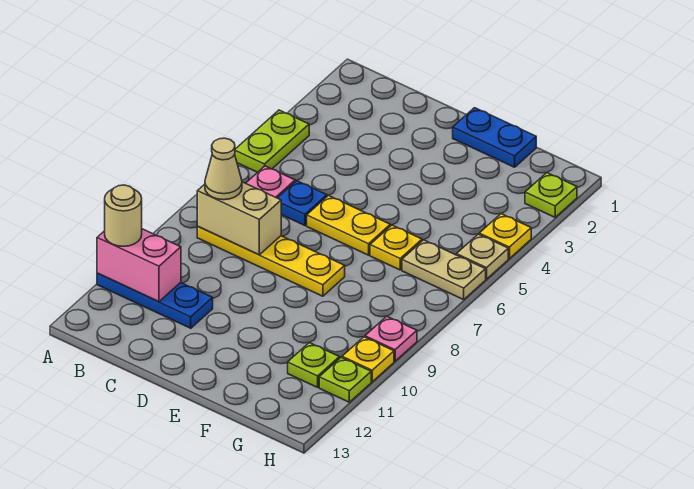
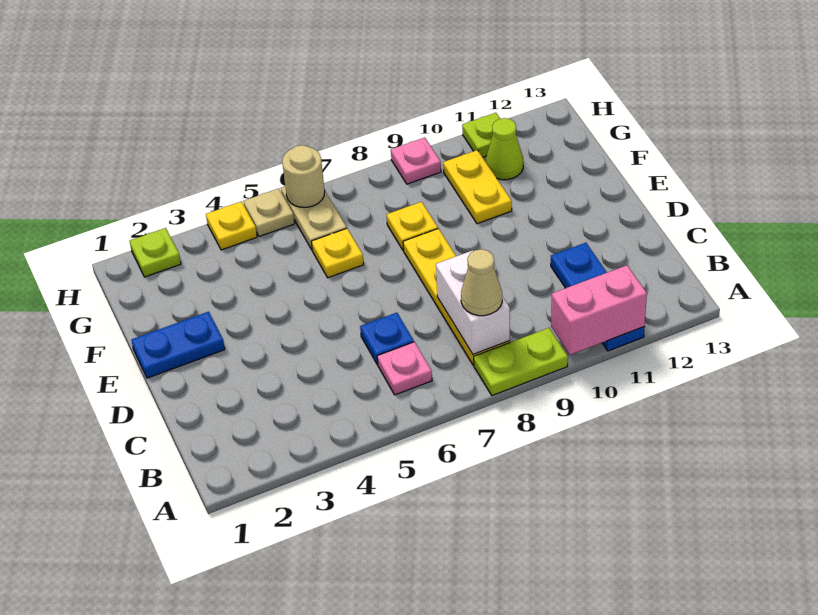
lime plate A4:A5 level 1 -> lime plate A8:A9 level 1
pink brick A11:B11 level 2 -> pink brick A10:A11 level 2
tan round brick A11 level 3 -> tan round brick H6 level 2
tan brick B8:C8 level 2 -> white brick B8:C8 level 2
yellow plate D6:E6 level 1 -> yellow plate F10:G10 level 1
blue plate E1:F1 level 1 -> blue plate E1:E2 level 1
lime plate G11 level 1 -> lime cone G11 level 1
yellow plate H10 level 1 -> yellow plate F8 level 1

